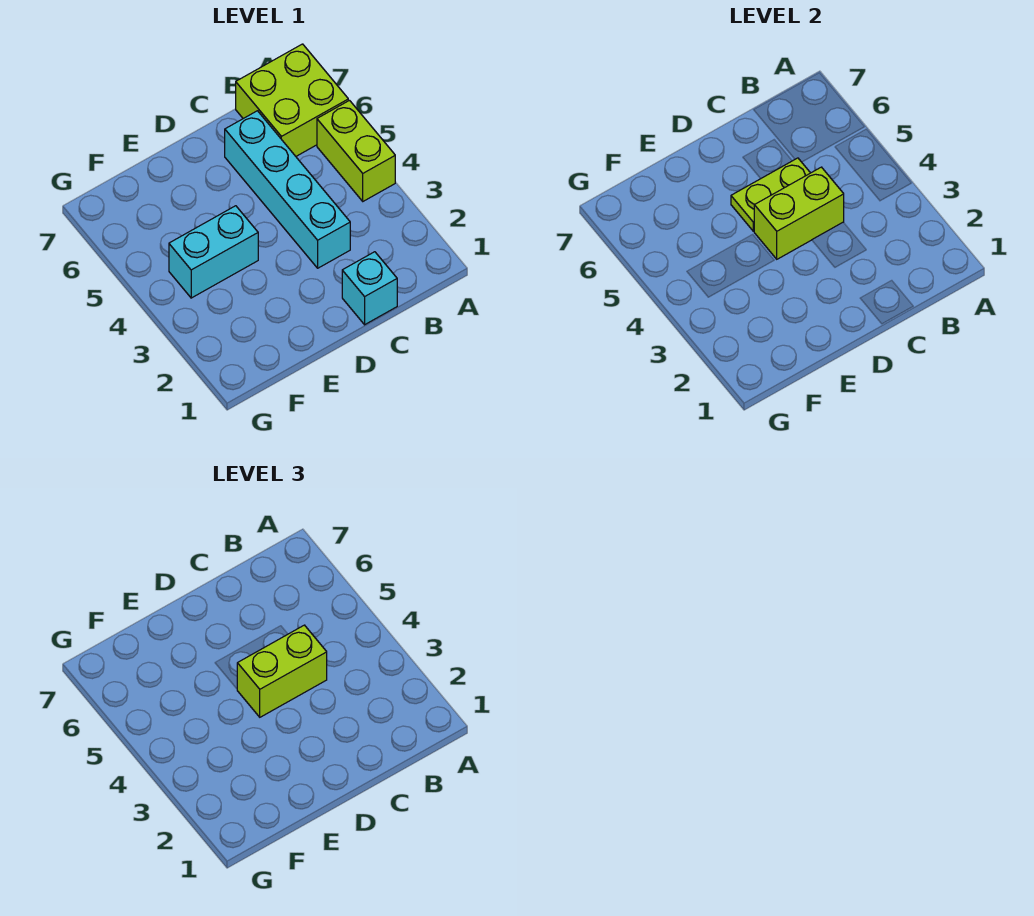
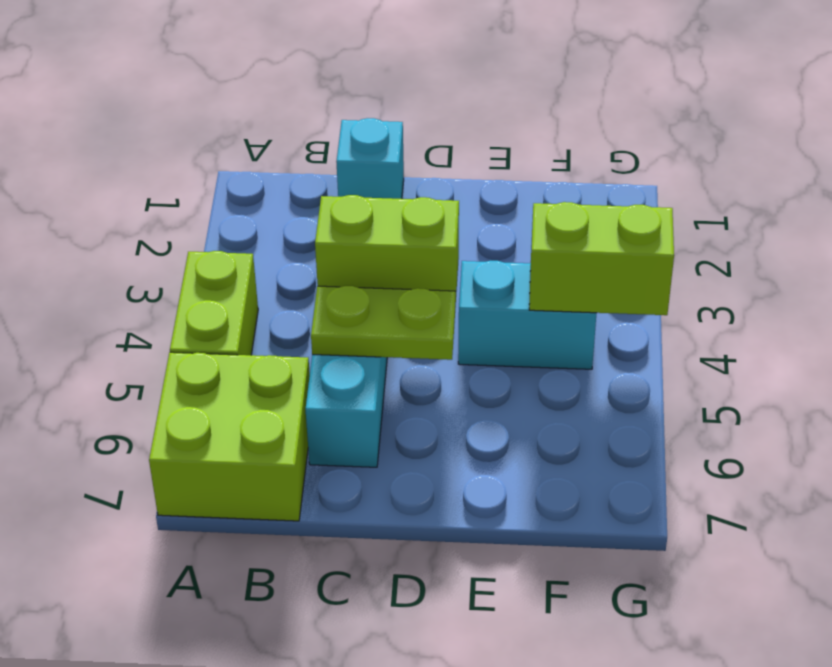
lime brick C4:D4 level 3 -> lime brick F4:G4 level 2

